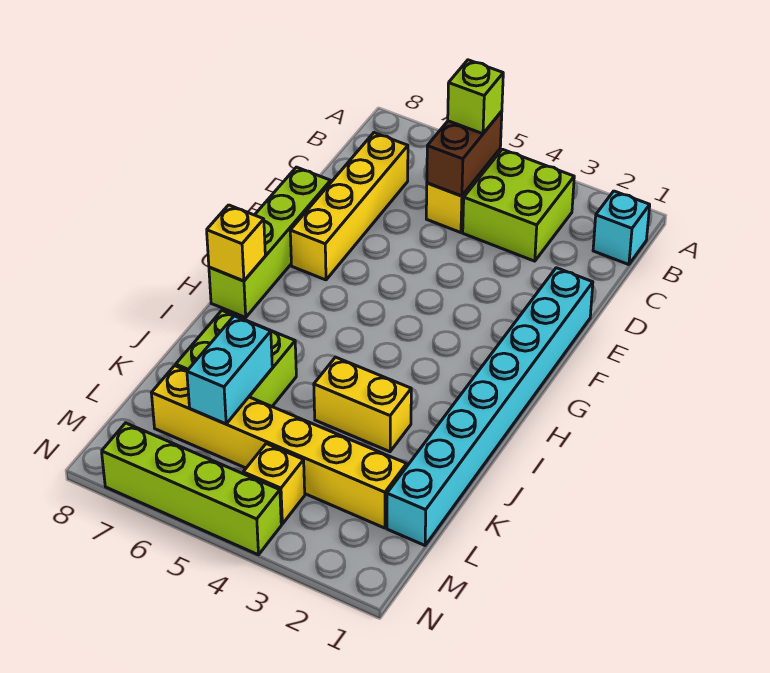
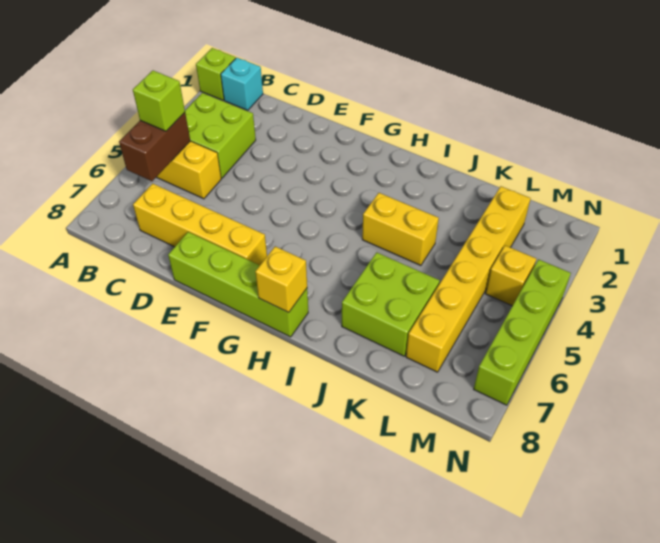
none -> lime brick A1 level 1
brown brick B5:C5 level 2 -> brown brick B5:B6 level 2
cyan brick E1:L1 level 1 -> none
yellow brick J3:J4 level 1 -> yellow brick I4:J4 level 1
cyan brick K6:L6 level 2 -> none

